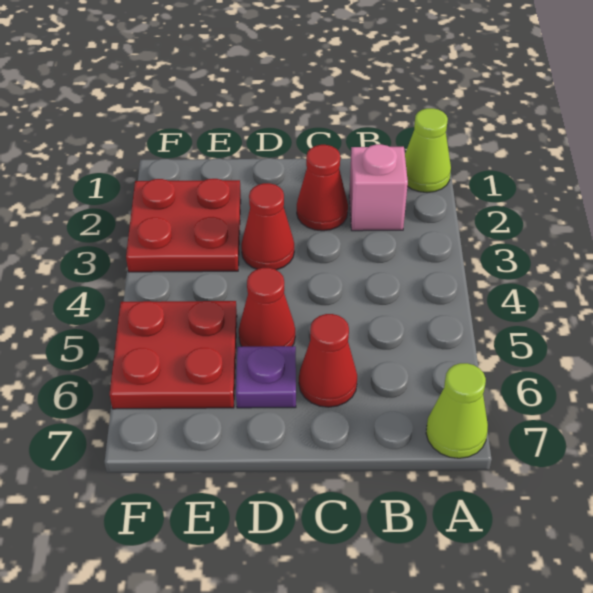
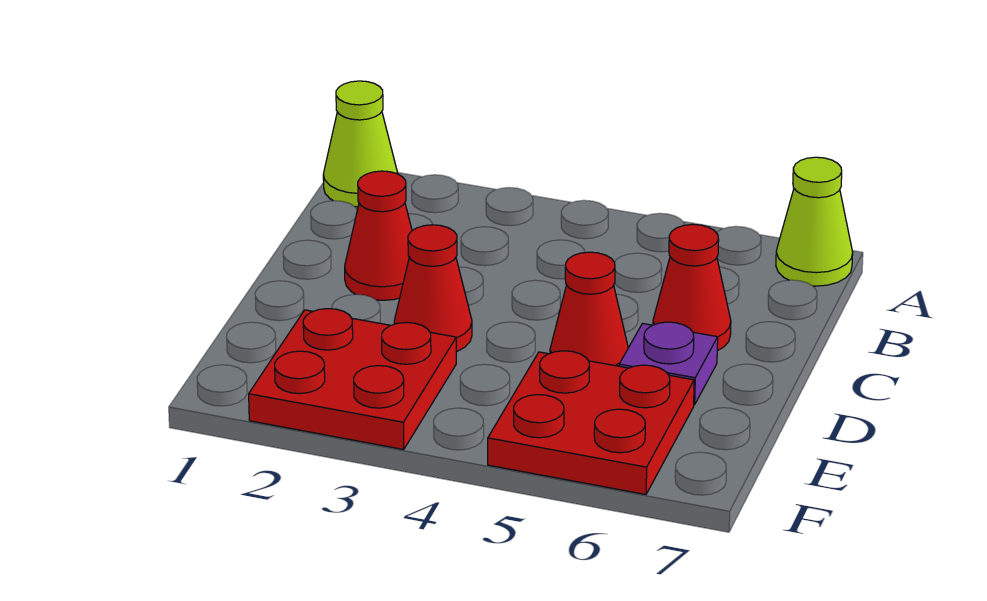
pink brick B2 level 1 -> none

